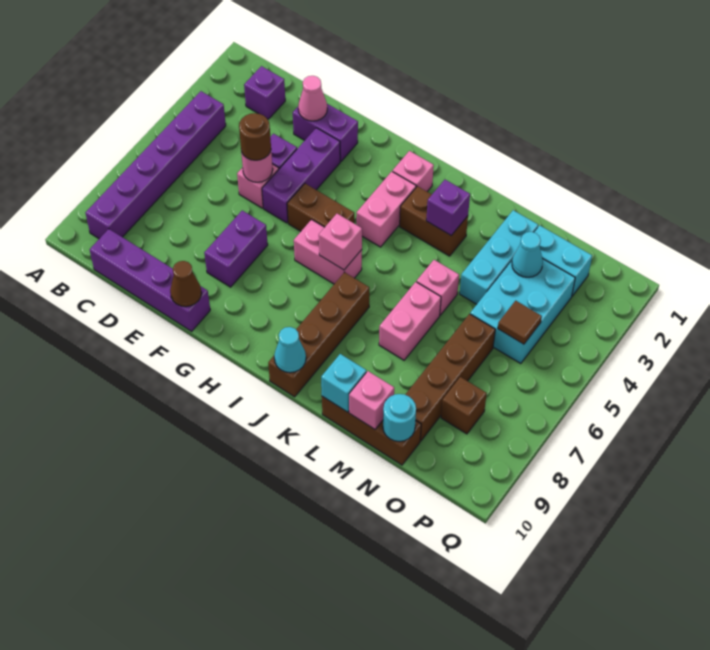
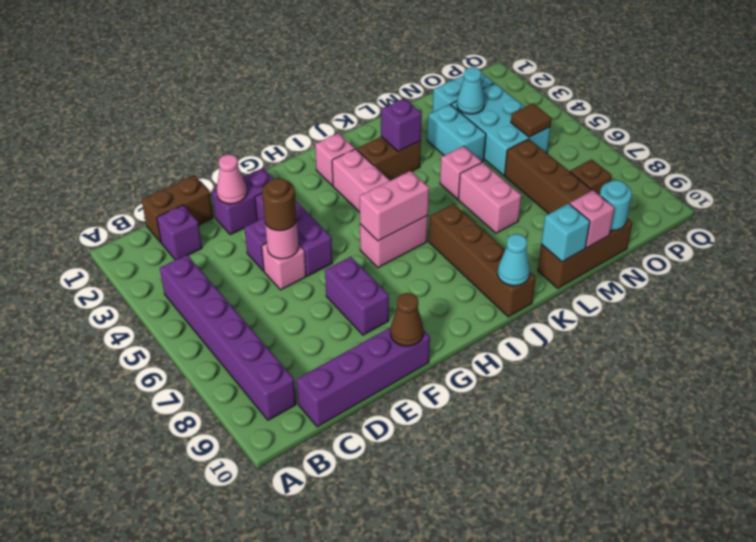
brown brick G5:H5 level 1 -> brown brick C1:D1 level 1
pink brick I6 level 2 -> pink brick H6:I6 level 2
cyan brick M2:M4 level 1 -> cyan brick M3:M4 level 1

